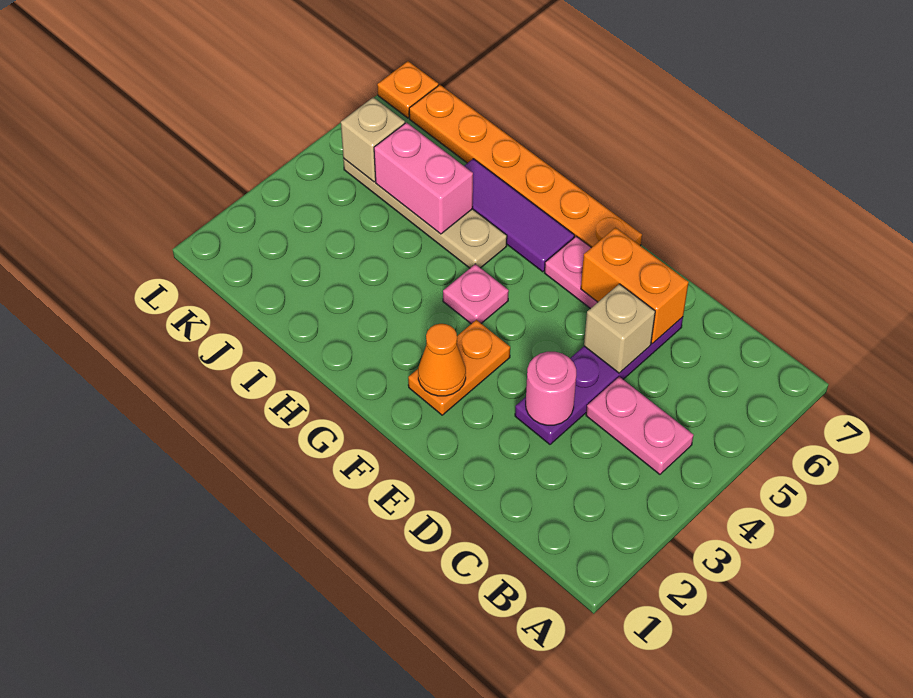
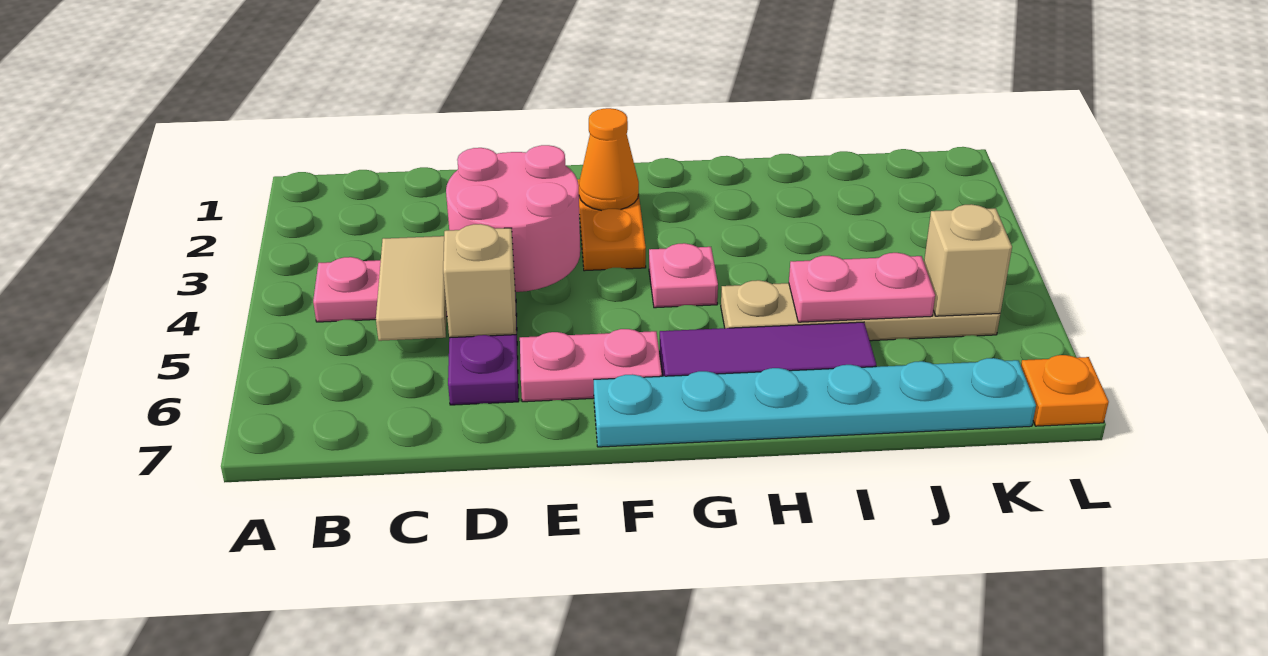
none -> tan tile C4:C5 level 2
pink round brick D3 level 2 -> pink round brick D3:E4 level 2
orange brick D6:E6 level 2 -> none
orange plate F7:K7 level 1 -> cyan plate F7:K7 level 1
pink brick I5:J5 level 2 -> pink plate I5:J5 level 2

